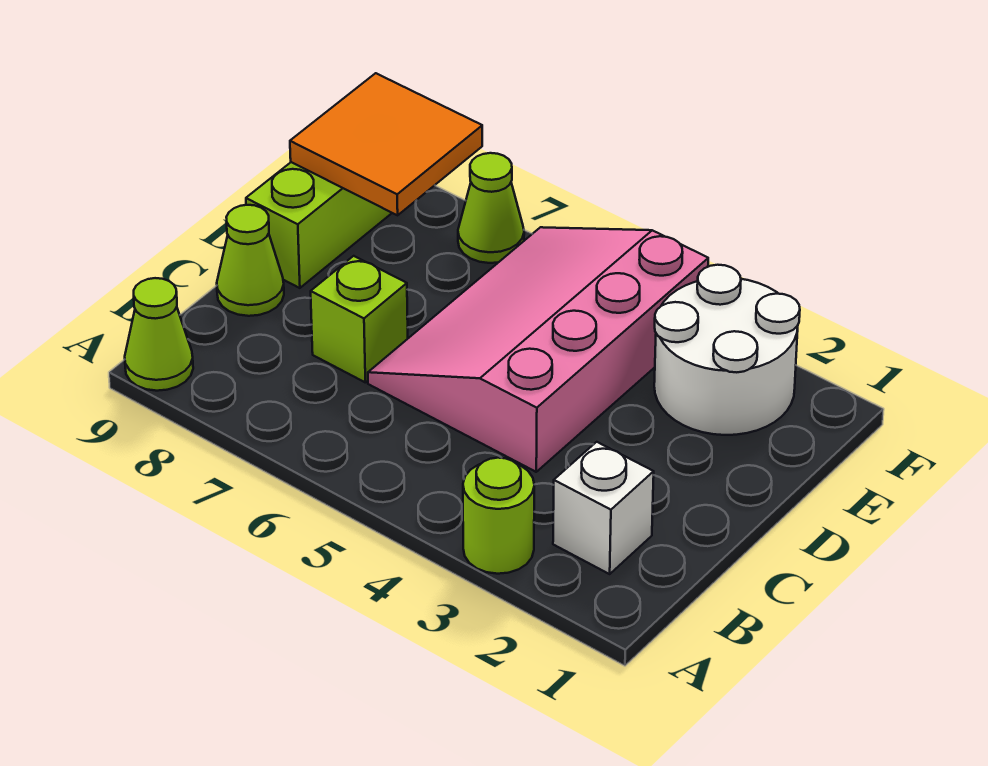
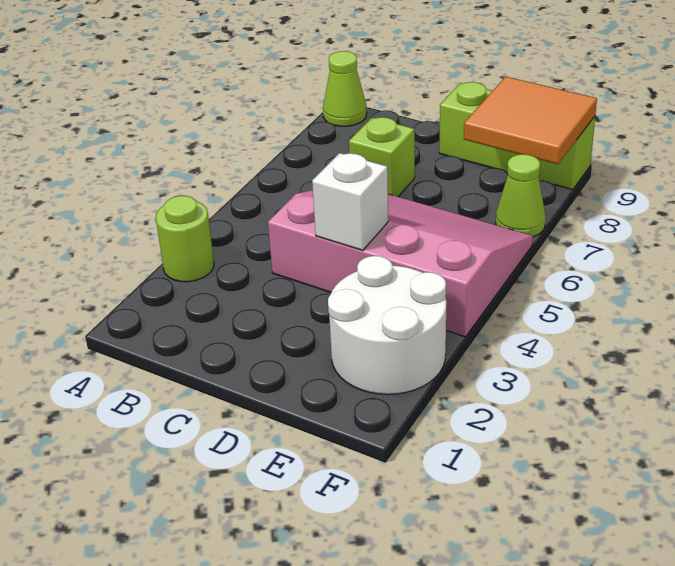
white brick B2 level 1 -> white brick D4 level 2
lime cone C9 level 1 -> none

